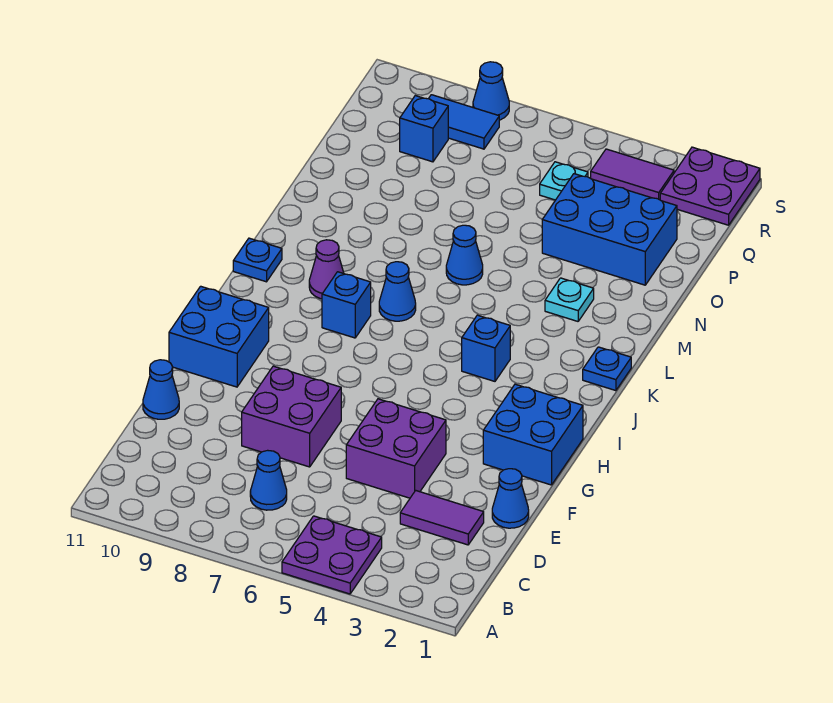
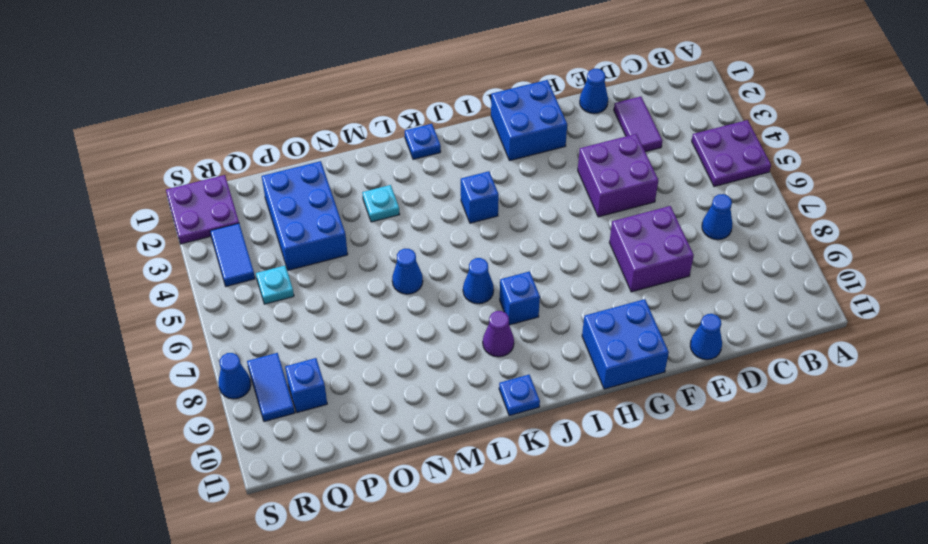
purple tile R3:R4 level 1 -> blue tile R3:R4 level 1

